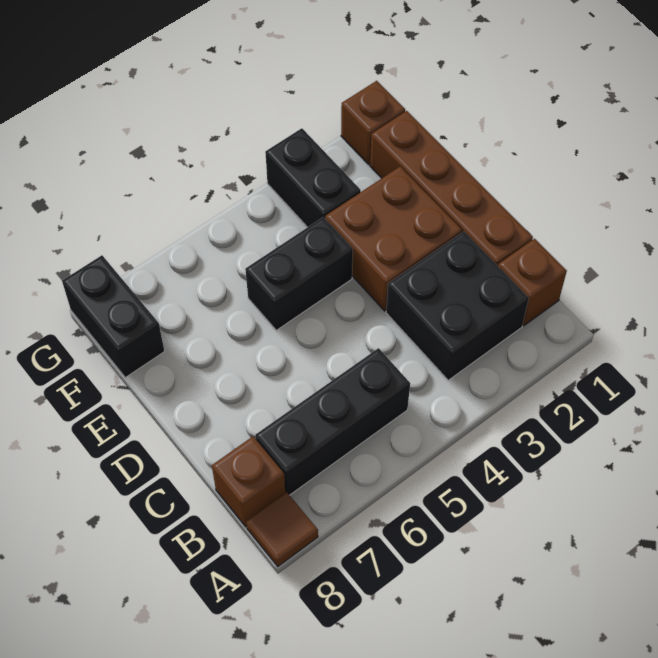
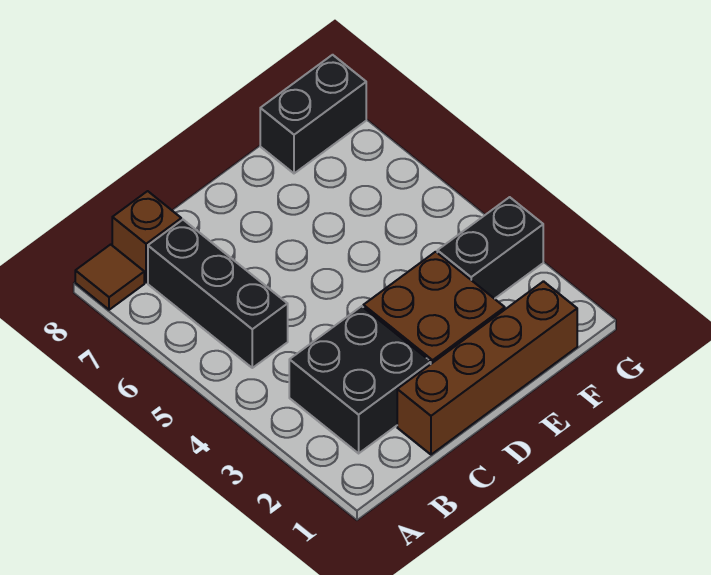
brown brick B1 level 1 -> none
black brick E4:E5 level 1 -> none
brown brick G1 level 1 -> none

